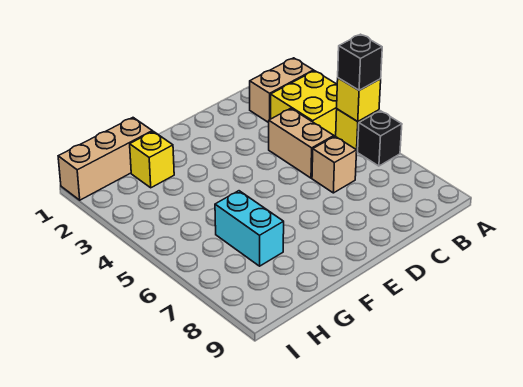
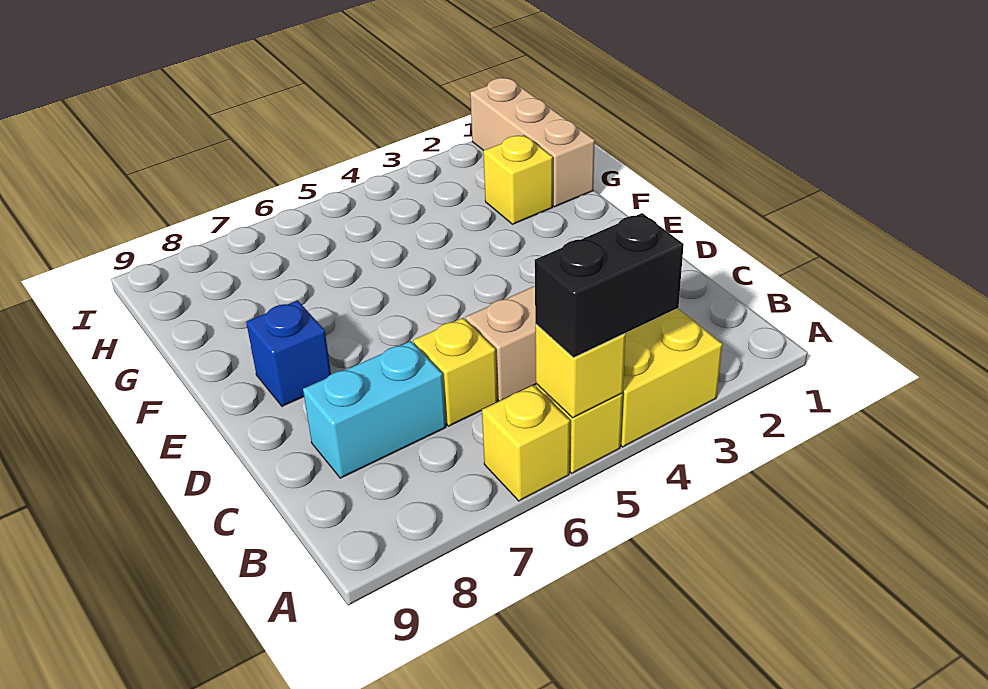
tan brick A2:B2 level 1 -> none
black brick A5 level 3 -> black brick A4:A5 level 3
black brick A6 level 1 -> yellow brick A6 level 1
tan brick C6 level 1 -> yellow brick C6 level 1
none -> blue brick E8 level 1
cyan brick G6:G7 level 1 -> cyan brick C7:C8 level 1

